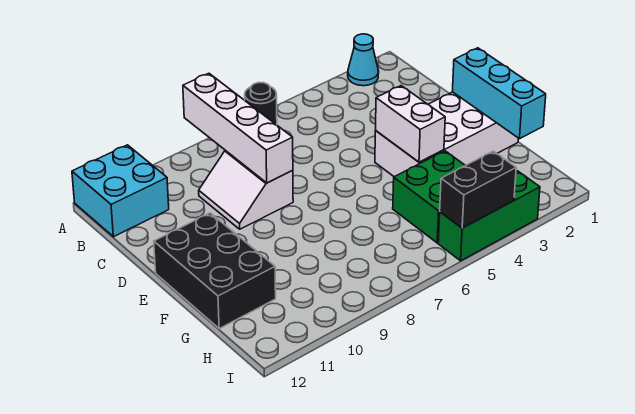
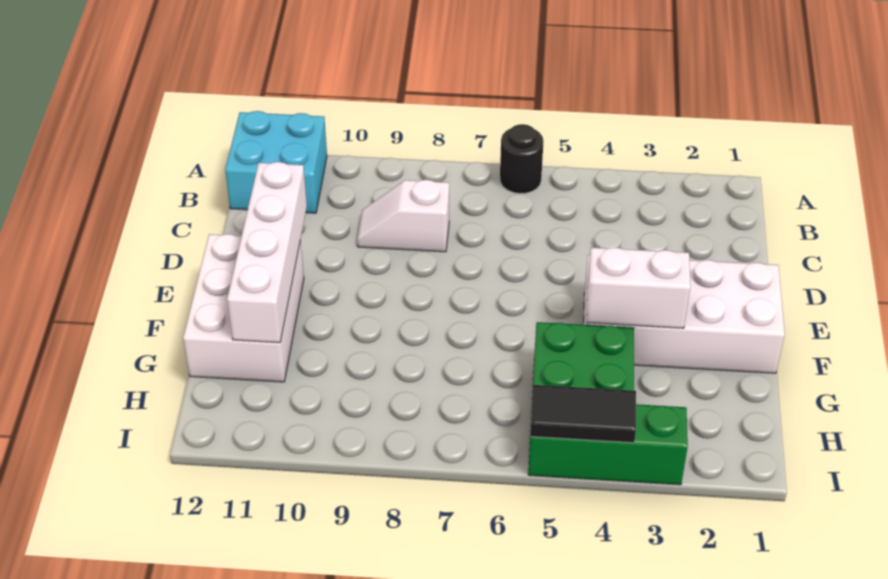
cyan cone A2 level 1 -> none
white brick A8:D8 level 2 -> white brick D11:G11 level 2
white slope C8:D9 level 1 top 8 -> white slope C8:C9 level 1 top 8
cyan brick E1:G1 level 2 -> none
white brick E4:F4 level 2 -> white brick F3:F4 level 2
black brick E11:G12 level 1 -> white brick E11:G12 level 1
black brick I4:I5 level 2 -> black tile I4:I5 level 2

